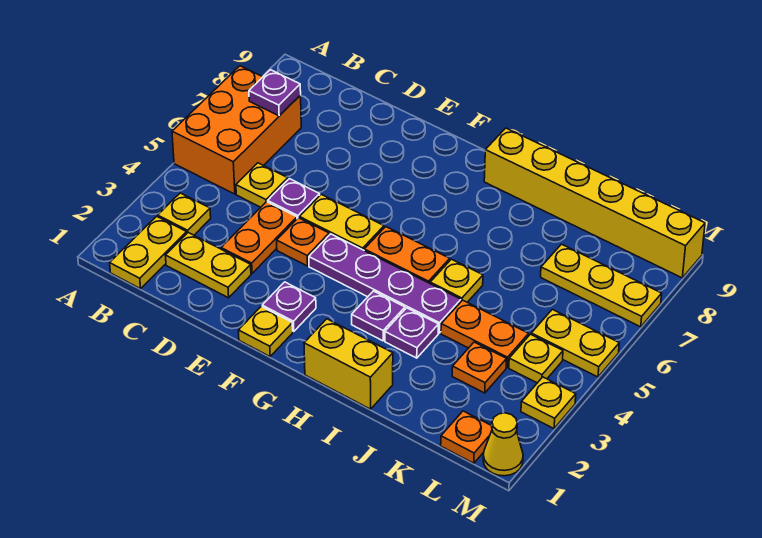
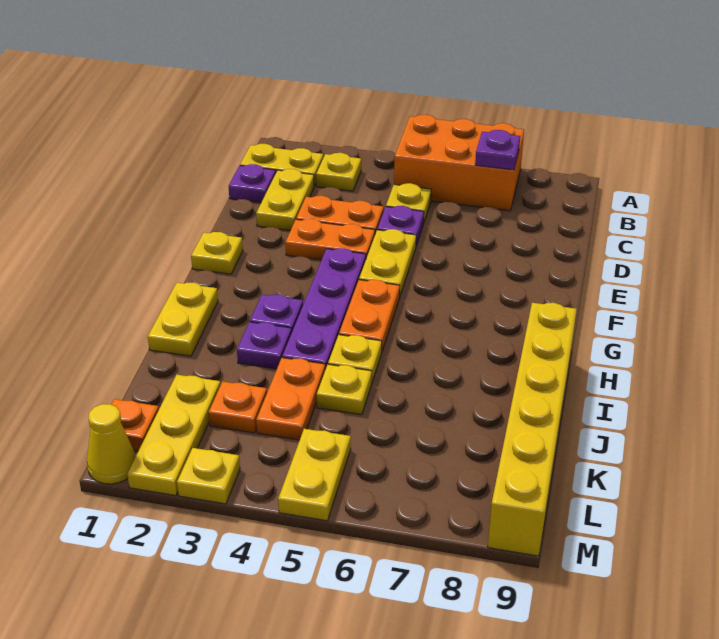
orange plate E4 level 1 -> orange plate E3:E4 level 1
purple plate F2 level 1 -> purple plate C1 level 1
yellow brick H1:I1 level 1 -> yellow plate H1:I1 level 1
yellow plate K7:M7 level 1 -> yellow plate K2:M2 level 1
yellow plate L4 level 1 -> yellow plate J5 level 1

